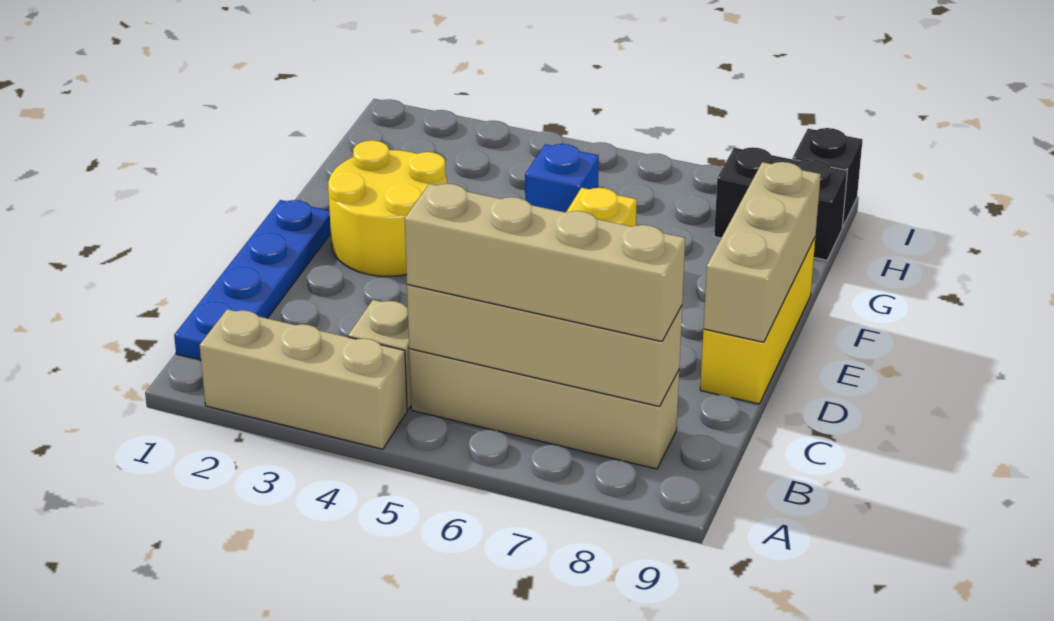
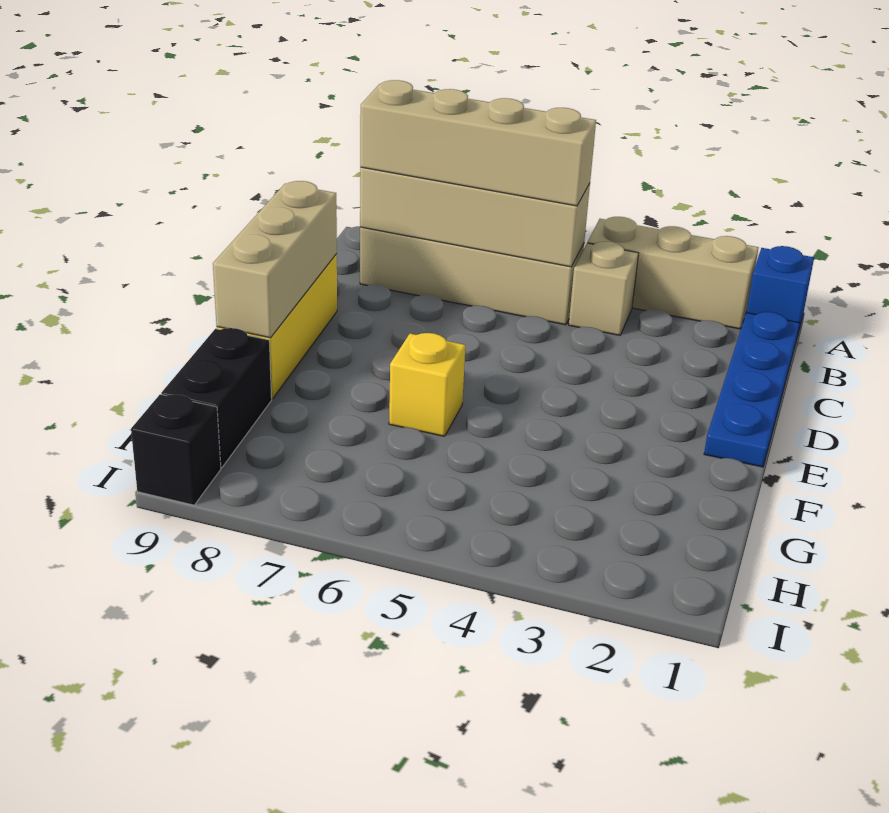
yellow round brick E2:F3 level 1 -> none
blue brick G5 level 1 -> blue brick A1 level 1
black brick H8:H9 level 1 -> black brick G9:H9 level 1

